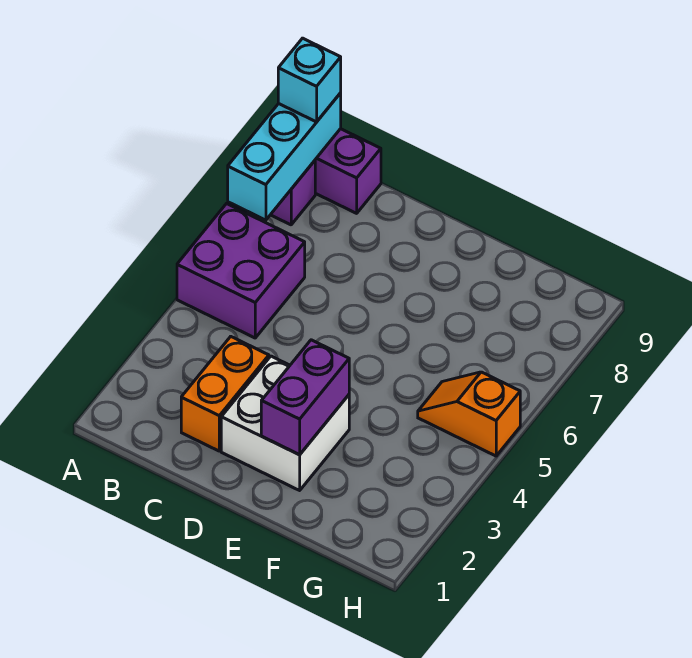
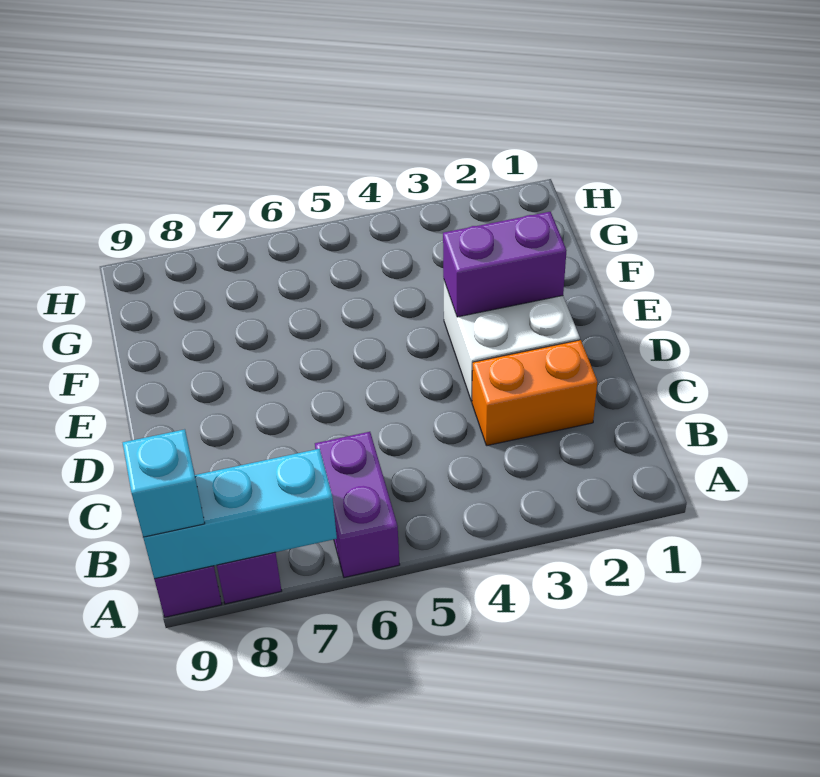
purple brick A5:B6 level 1 -> purple brick A6:B6 level 1
orange slope G5:H5 level 1 top H -> none

